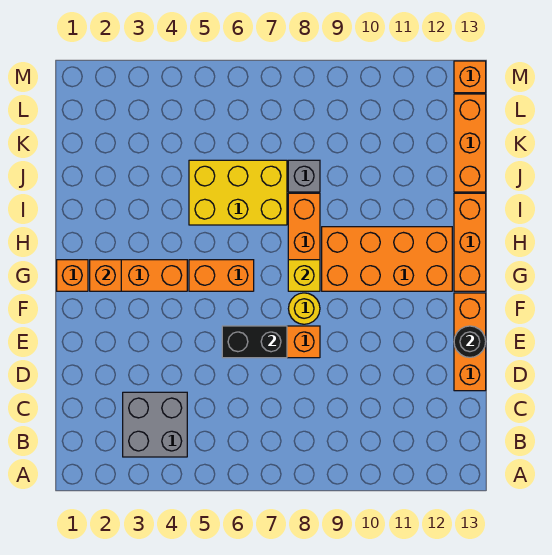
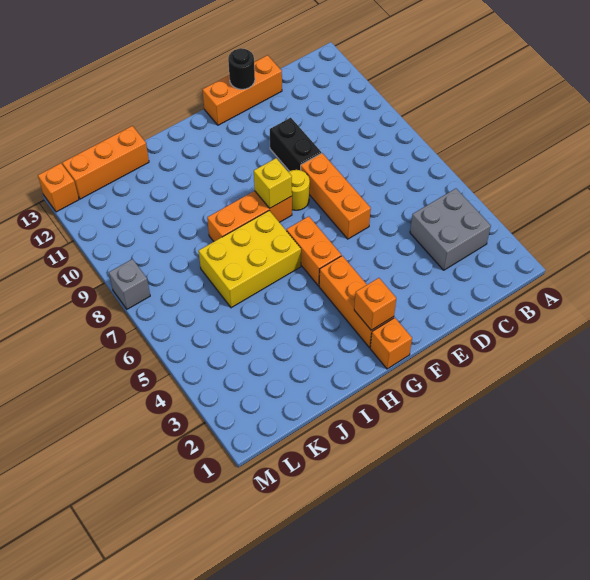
black brick E6:E7 level 2 -> black brick E9:E10 level 1
orange brick G9:H12 level 1 -> none
orange brick G13:I13 level 1 -> none
yellow brick I5:J7 level 1 -> yellow brick H6:J7 level 1
grey brick J8 level 1 -> grey brick M8 level 1

